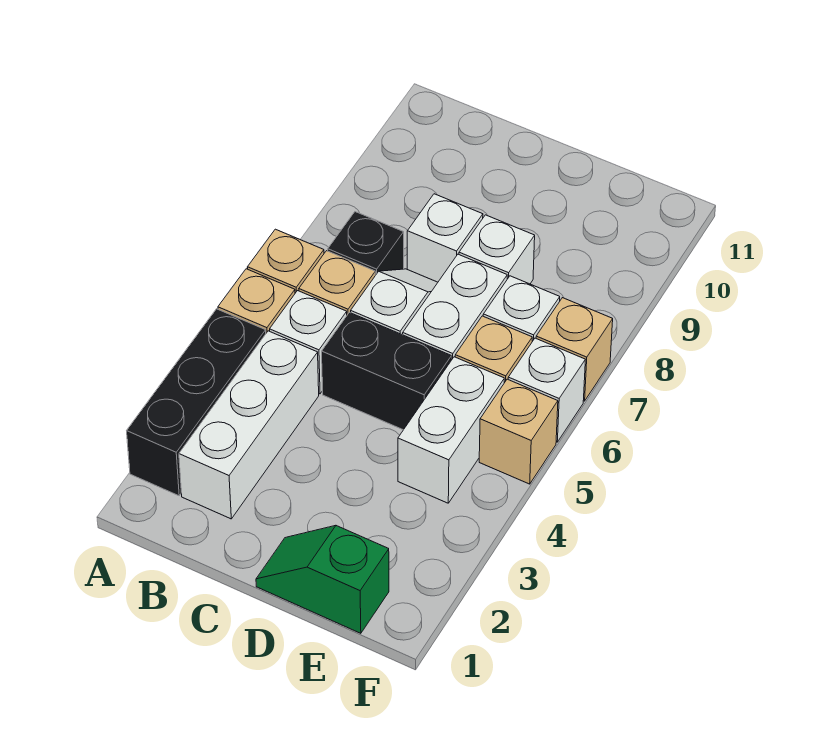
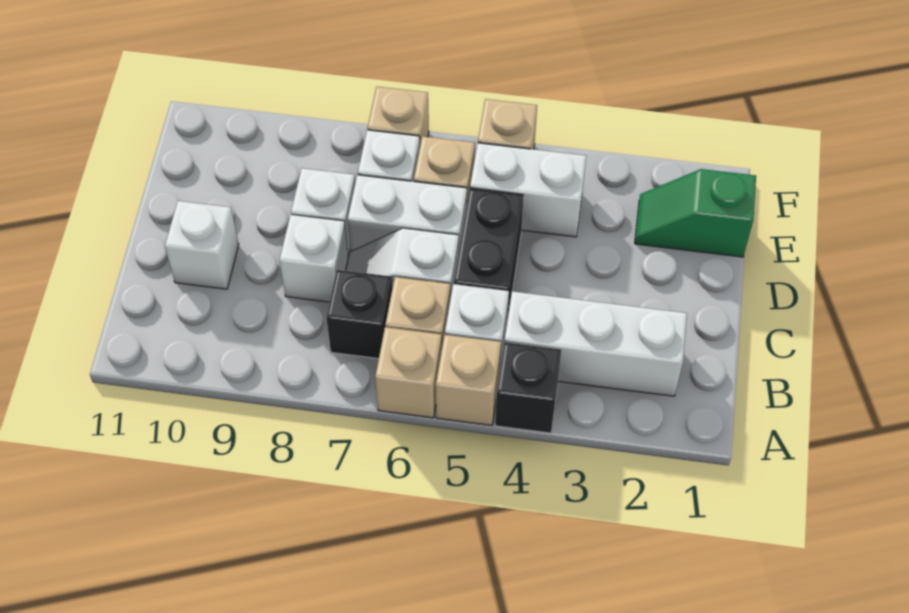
black brick A2:A4 level 1 -> black brick A4 level 1
green slope D1:E1 level 1 top E -> green slope E1:E2 level 1 top 1
white brick F6 level 1 -> white brick C10 level 1

